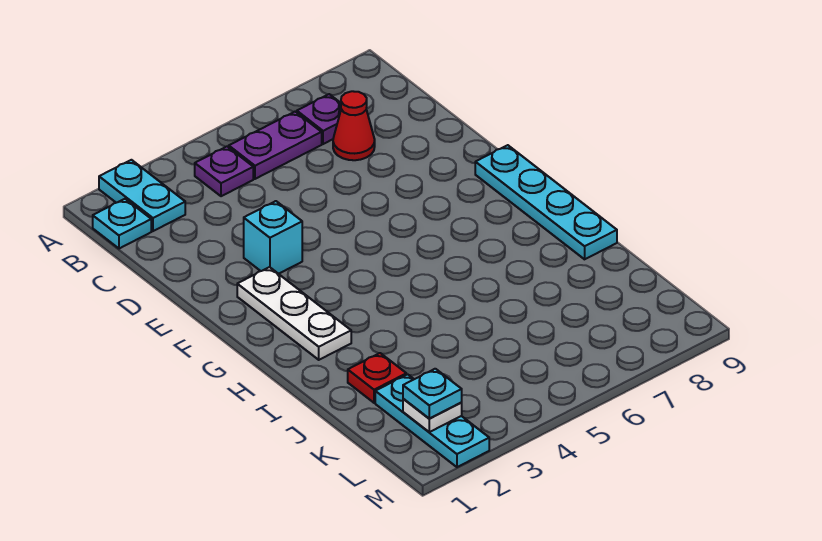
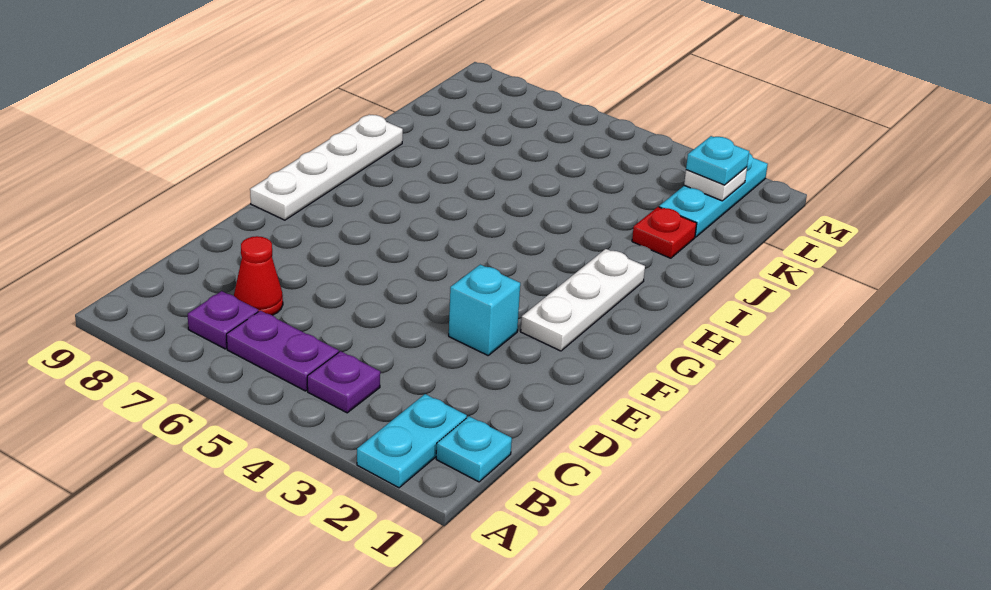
cyan plate F9:I9 level 1 -> white plate F9:I9 level 1

